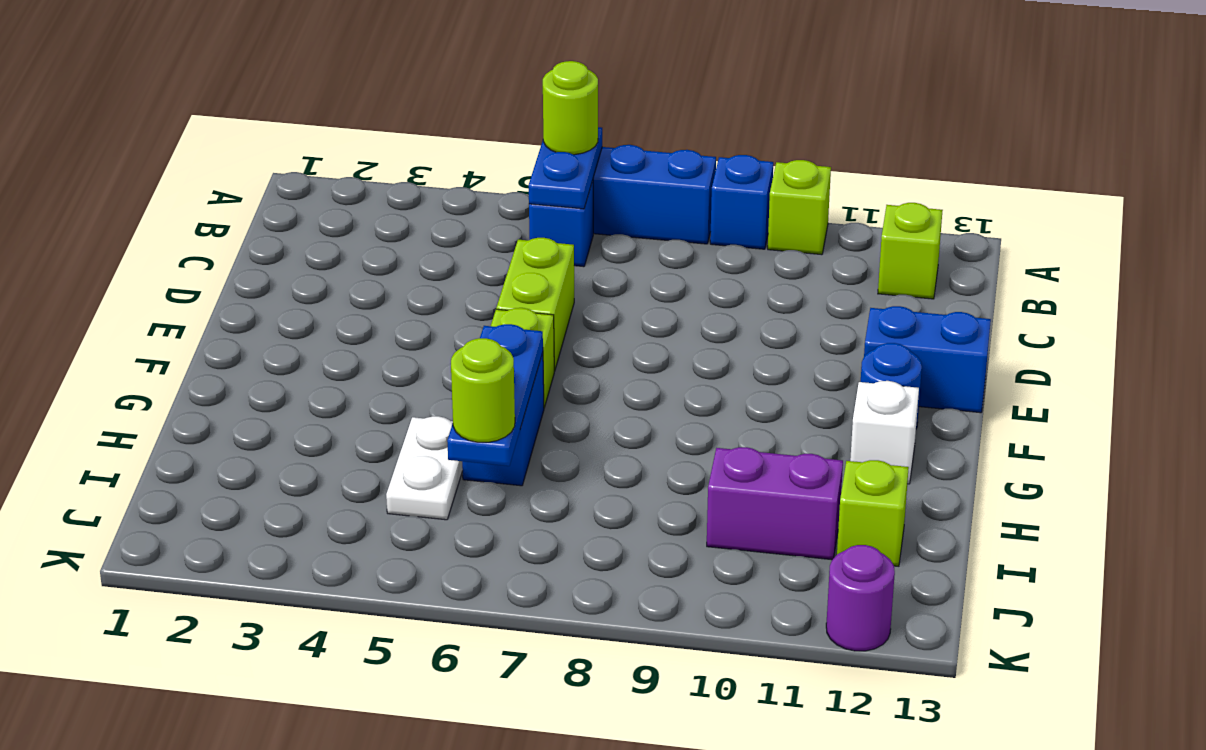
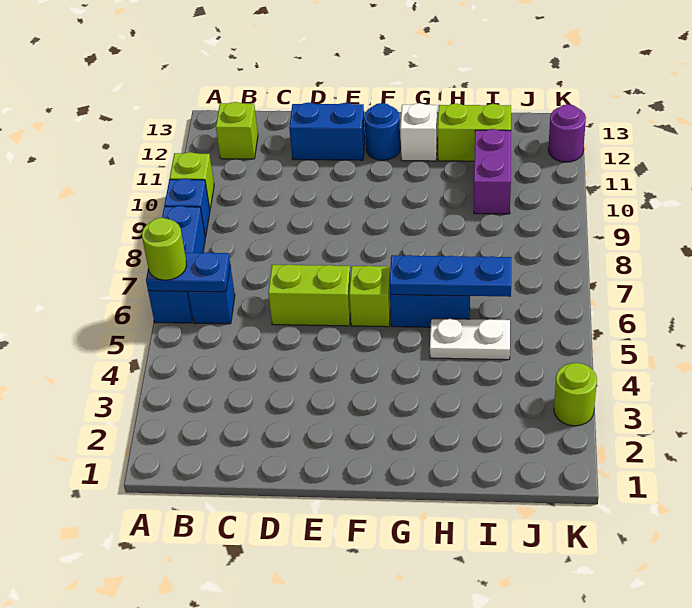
blue brick E12:E13 level 1 -> blue brick D12:E12 level 1
lime round brick I6 level 3 -> lime round brick K3 level 1
lime brick I12 level 1 -> lime brick H12:I12 level 1

